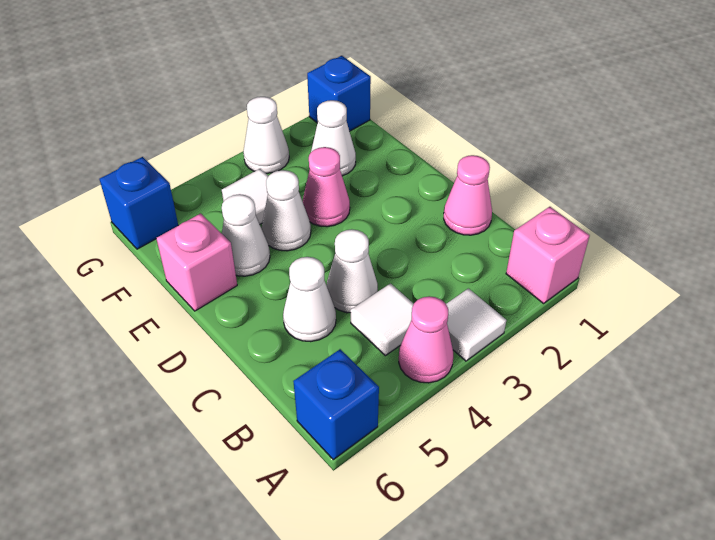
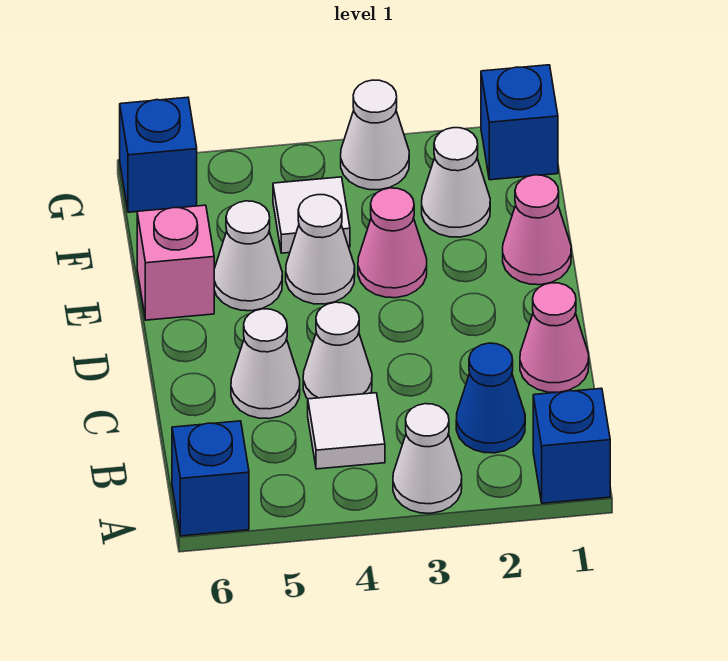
pink brick A1 level 1 -> blue brick A1 level 1
white tile A3 level 1 -> white cone A3 level 1
pink cone A4 level 1 -> pink cone E1 level 1
none -> blue cone B2 level 1

